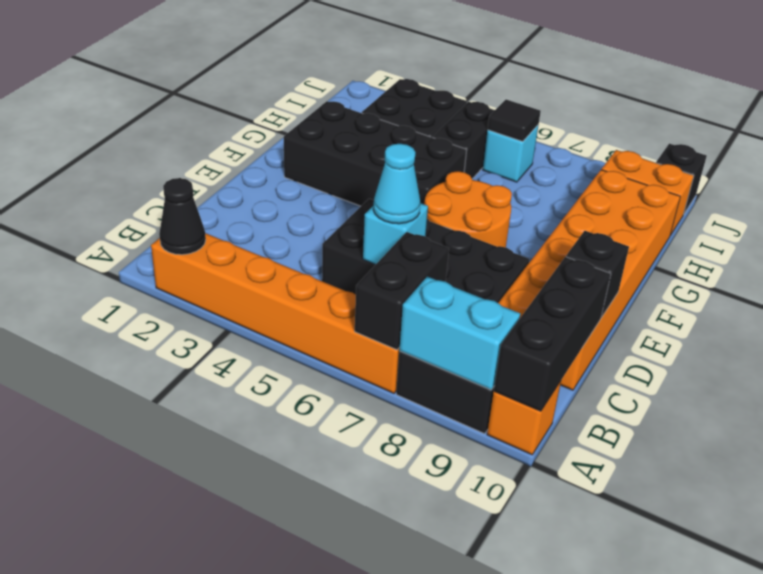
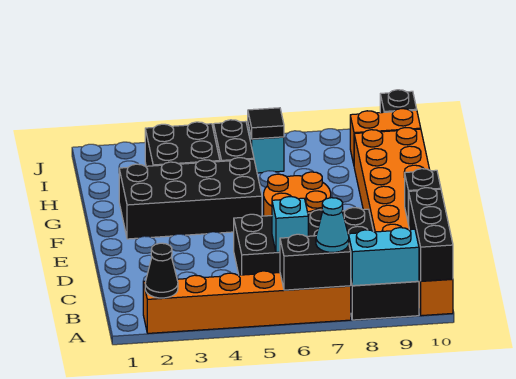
black brick A7:B7 level 2 -> black brick A6:A7 level 2
cyan cone C6 level 3 -> cyan cone A7 level 3

